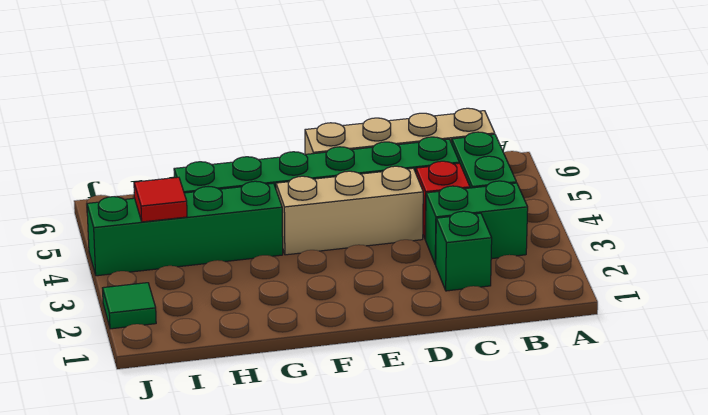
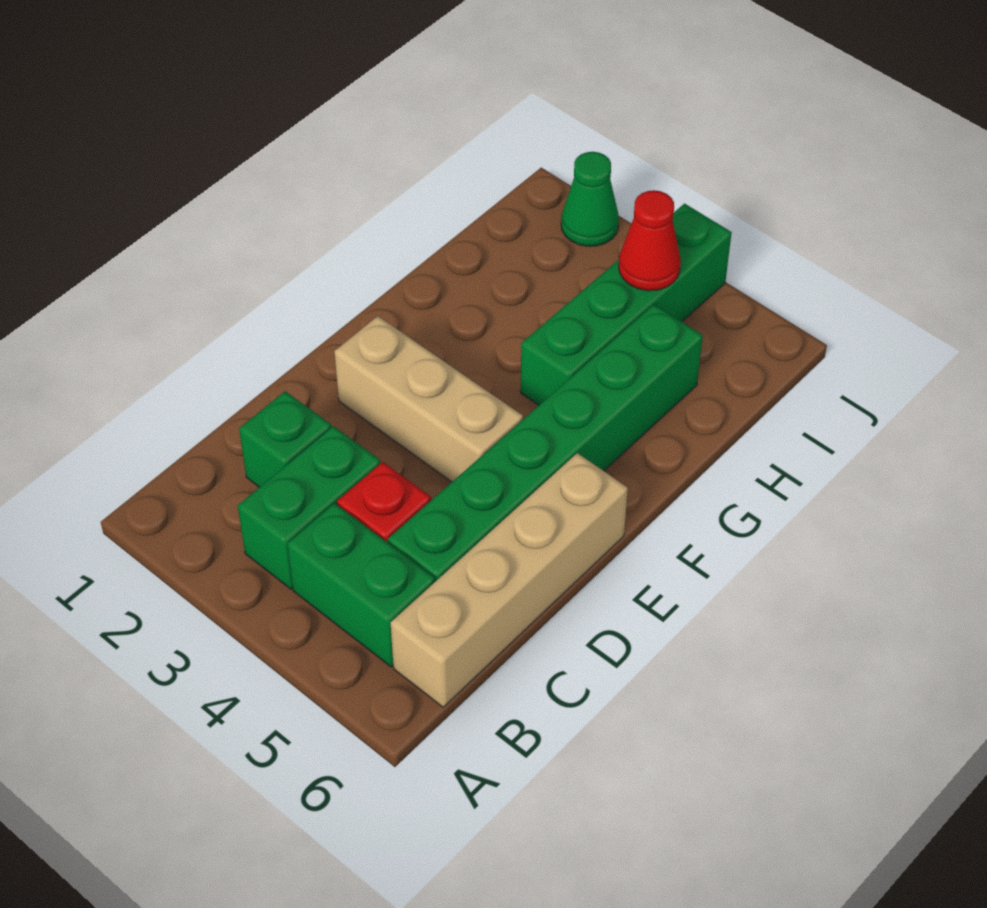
tan brick D4:F4 level 1 -> tan brick E2:E4 level 1
red tile I4 level 2 -> red cone I4 level 2
green tile J2 level 1 -> green cone J2 level 1

